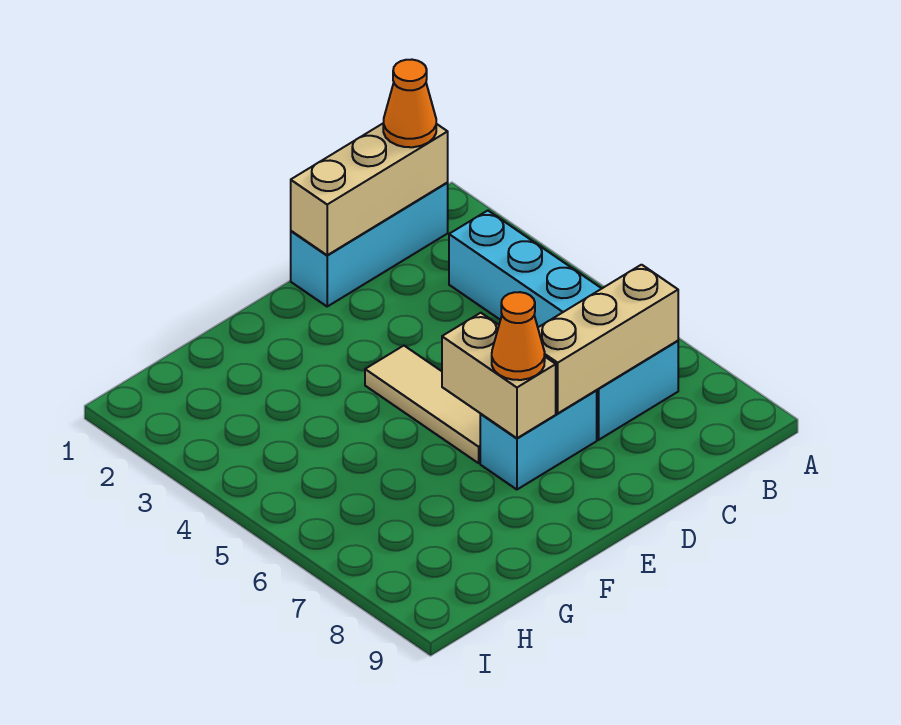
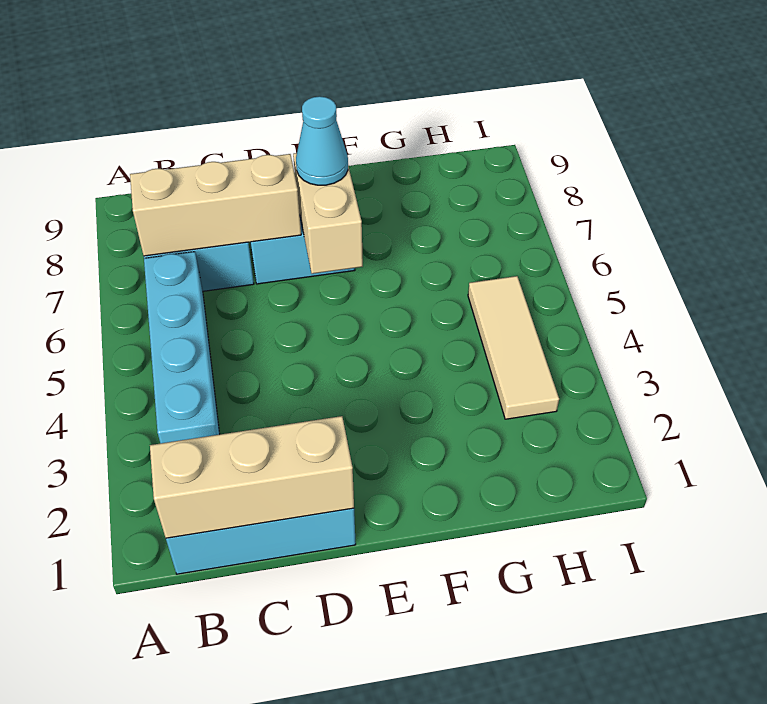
orange cone B1 level 3 -> none
tan tile E4:E6 level 1 -> tan tile H3:H5 level 1
orange cone E7 level 3 -> cyan cone E7 level 3

